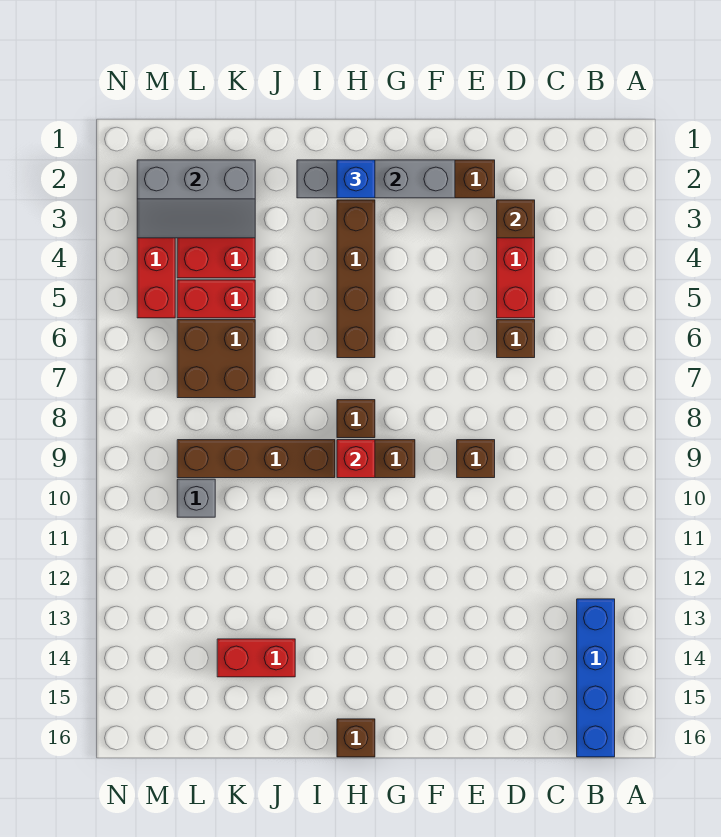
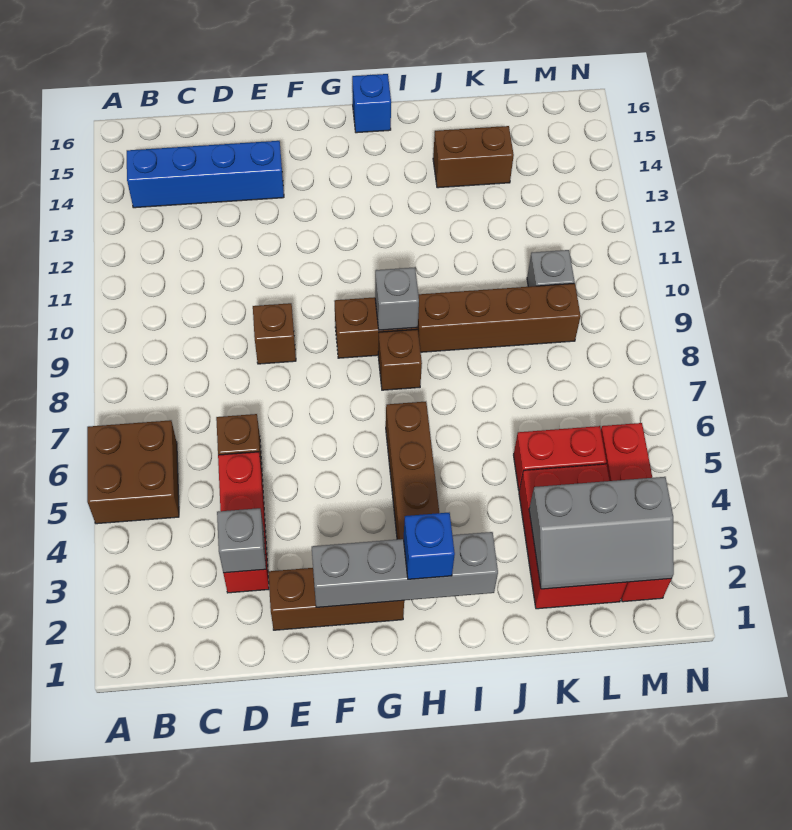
blue brick B13:B16 level 1 -> blue brick B14:E14 level 1
brown brick D3 level 2 -> grey brick D3 level 2
red brick H9 level 2 -> grey brick H9 level 2
brown brick H16 level 1 -> blue brick H16 level 1
red brick J14:K14 level 1 -> brown brick J14:K14 level 1
grey slope K2:M3 level 2 top 2 -> grey slope K2:M3 level 2 top 3
brown brick K6:L7 level 1 -> brown brick A5:B6 level 1

